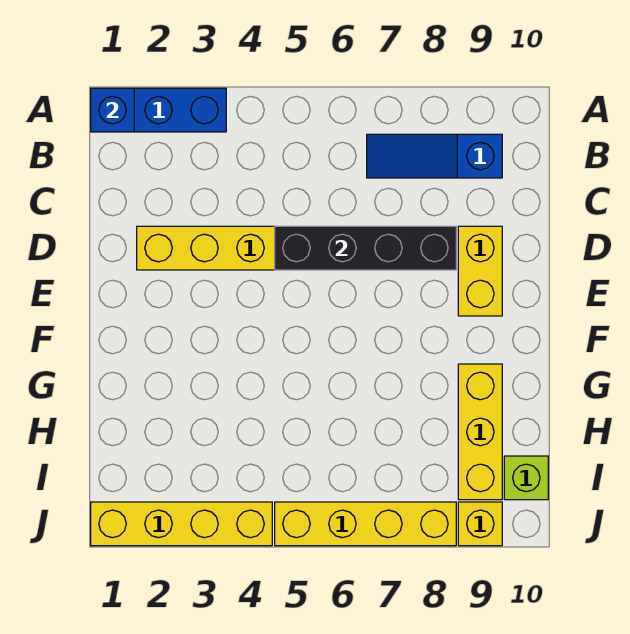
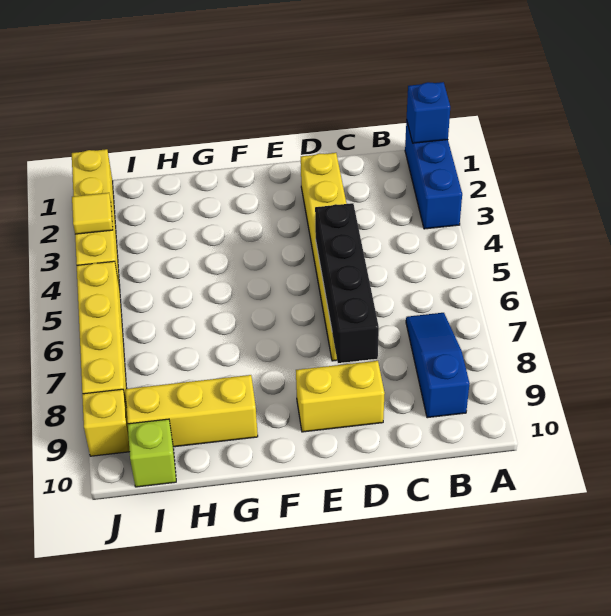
none -> yellow tile J3 level 2

